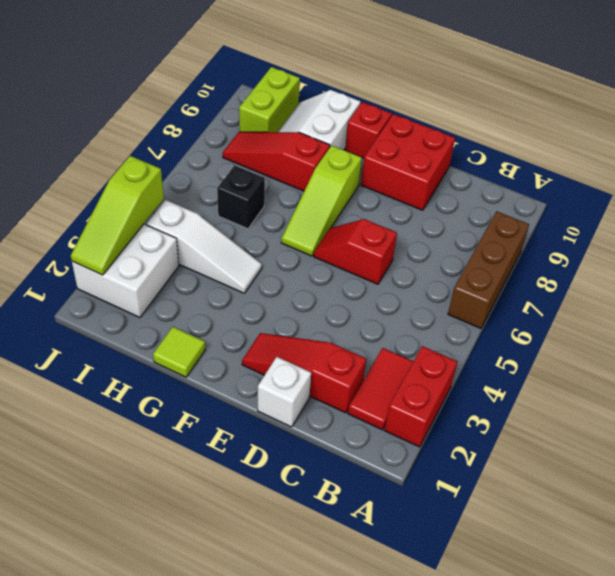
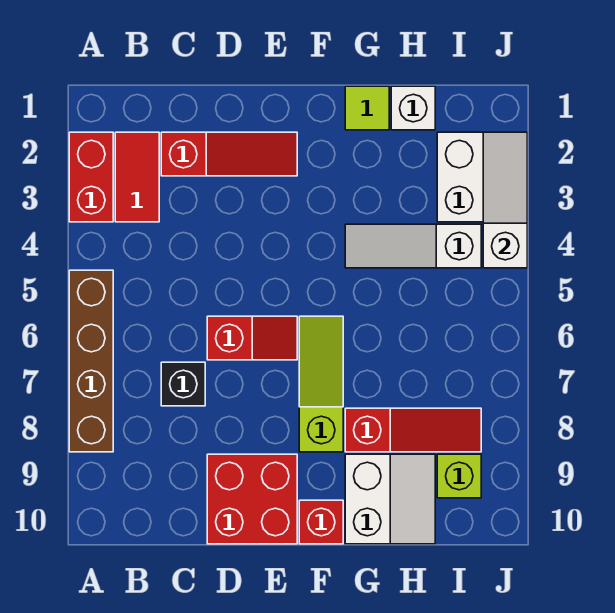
brown brick A6:A8 level 1 -> brown brick A5:A8 level 1
white brick D1 level 1 -> white brick H1 level 1
black brick H6 level 1 -> black brick C7 level 1
lime brick I9:I10 level 1 -> lime brick I9 level 1
lime slope J2:J4 level 2 top 4 -> white slope J2:J4 level 2 top 4

